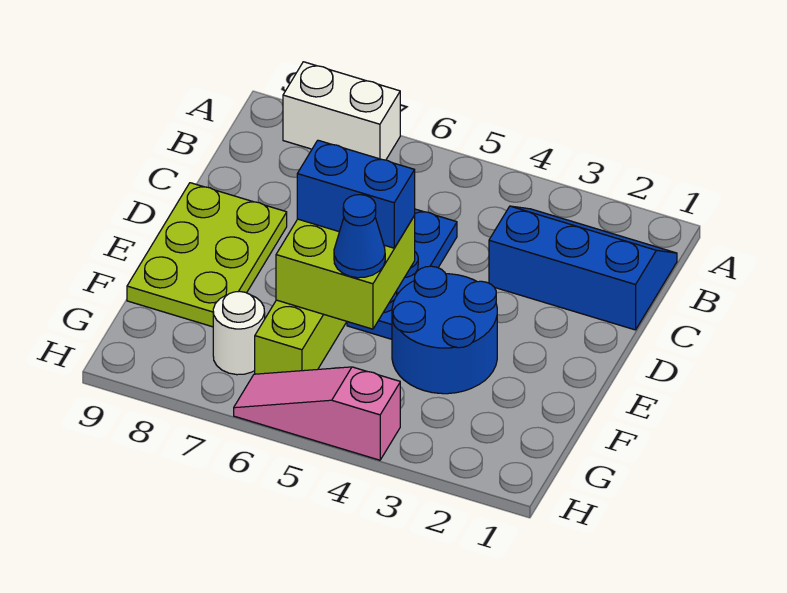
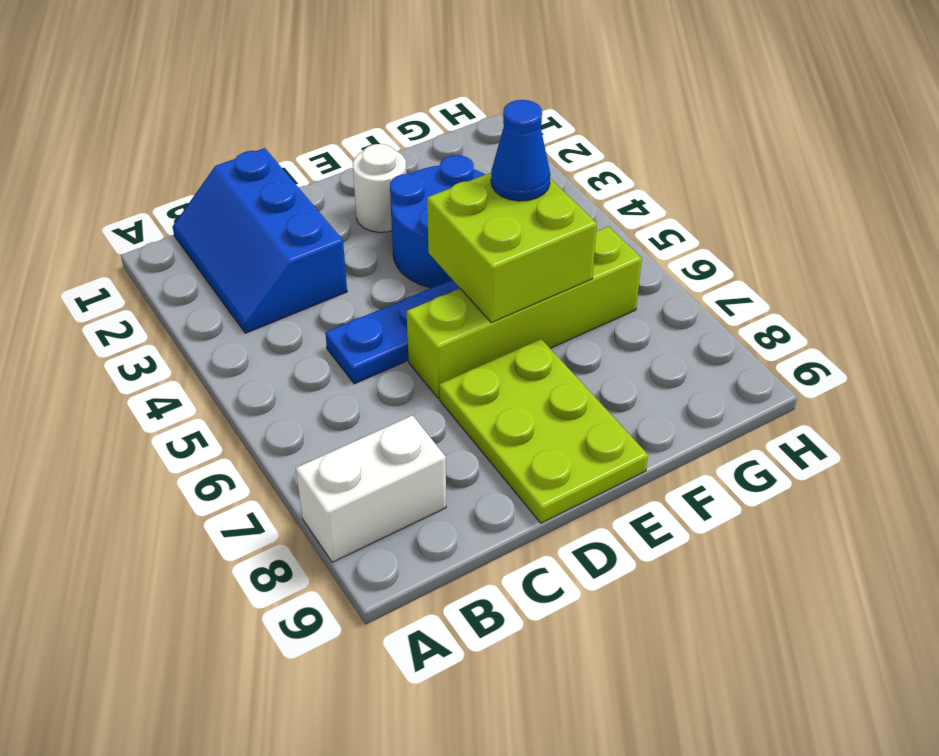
white brick A7:A8 level 1 -> white brick A8:B8 level 1
lime plate D8:F9 level 1 -> lime plate D7:E9 level 1
blue brick E5:E6 level 3 -> none
white round brick G7 level 1 -> white round brick E2 level 1
pink slope H4:H6 level 1 top 4 -> none

